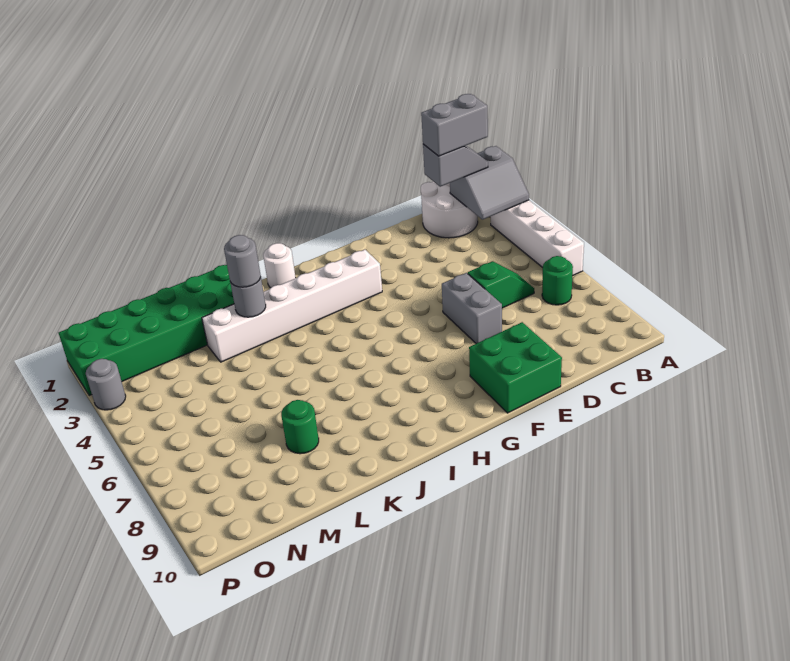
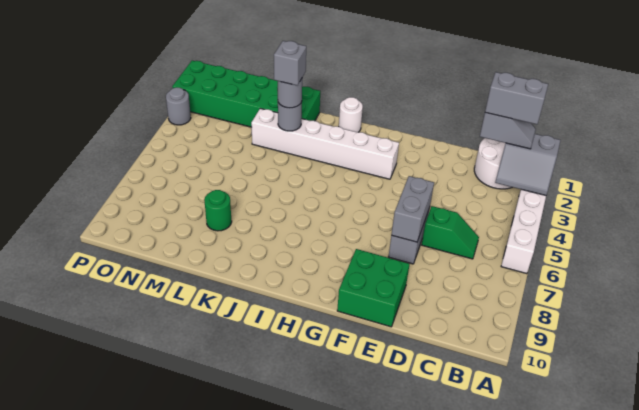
green round brick B7 level 1 -> none
none -> grey brick E6:E7 level 2
none -> grey brick K3 level 4

